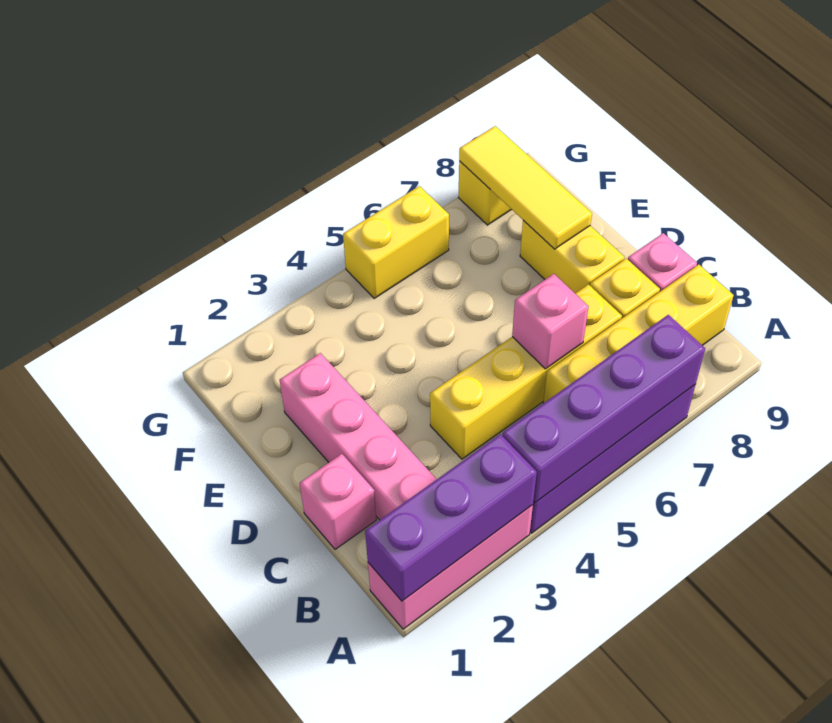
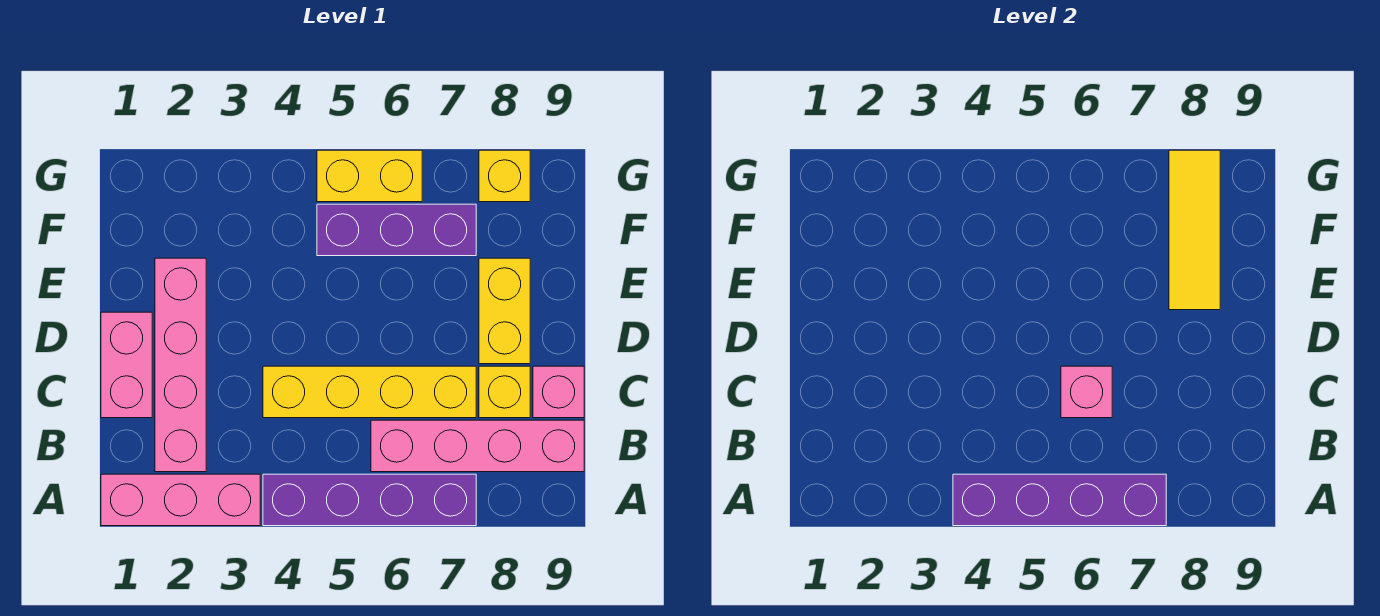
purple brick A1:A3 level 2 -> purple brick F5:F7 level 1
yellow brick B6:B9 level 1 -> pink brick B6:B9 level 1
pink brick C1 level 1 -> pink brick C1:D1 level 1

